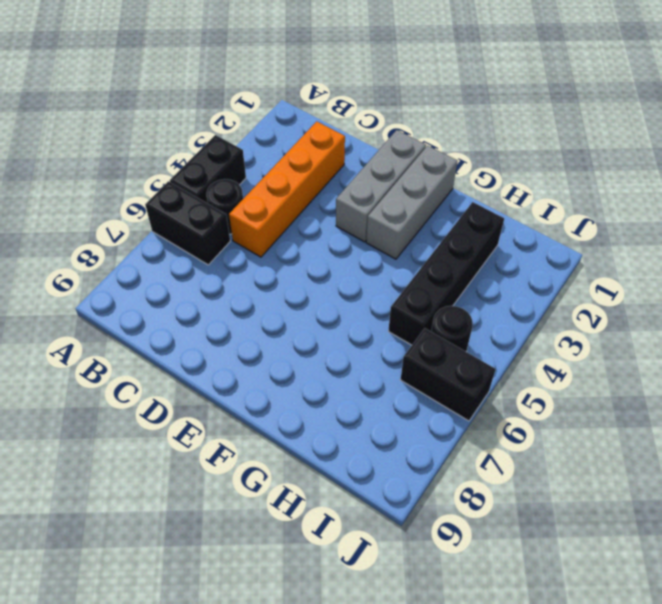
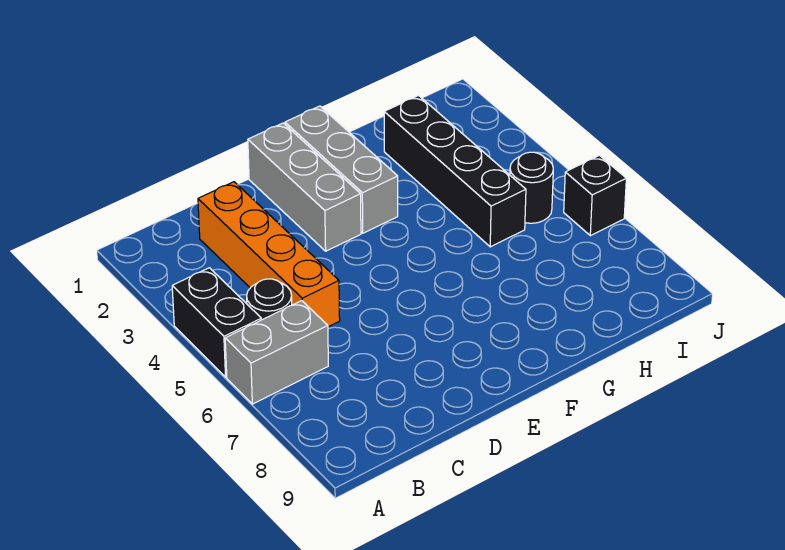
black brick A6:B6 level 1 -> grey brick A6:B6 level 1
black brick I6:J6 level 1 -> black brick J6 level 1

